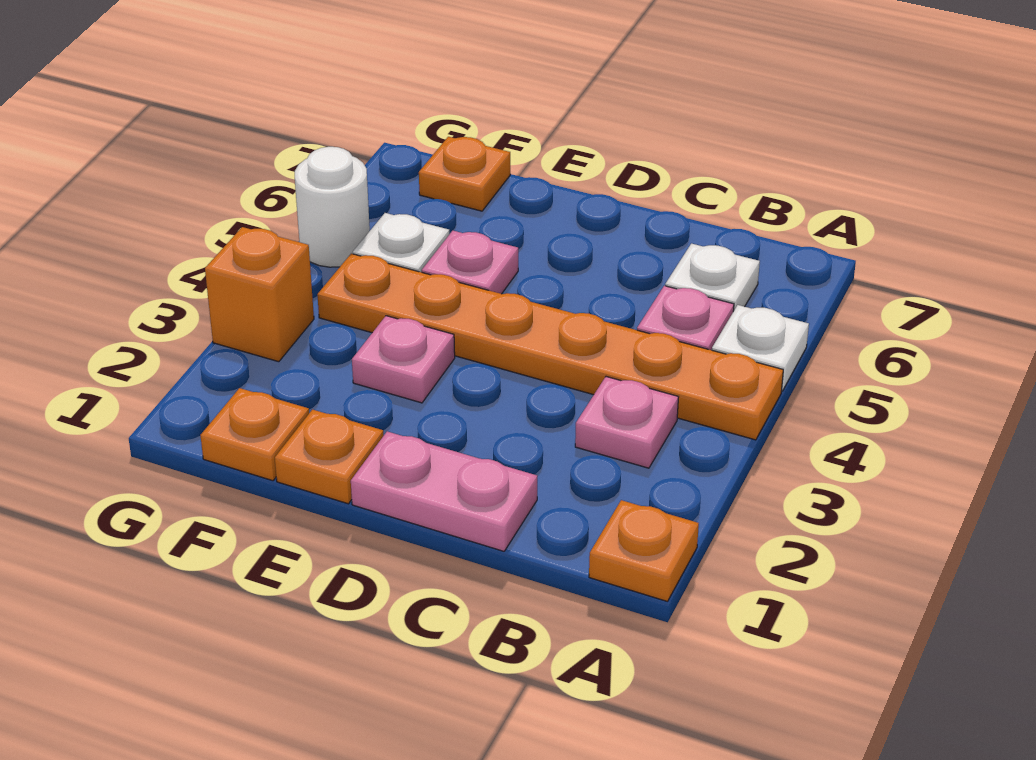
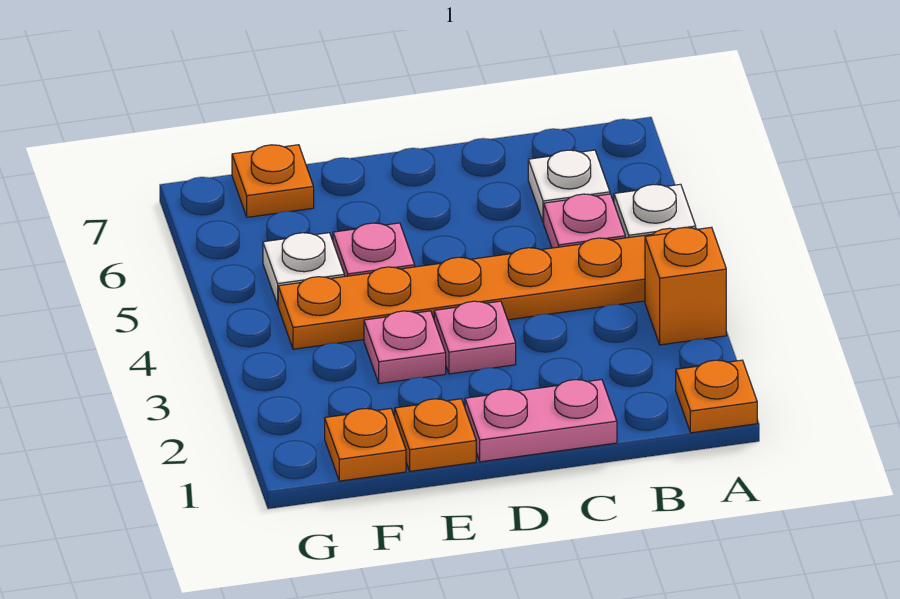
pink plate B3 level 1 -> pink plate D3 level 1
orange brick G3 level 1 -> orange brick A3 level 1
white round brick G5 level 1 -> none

